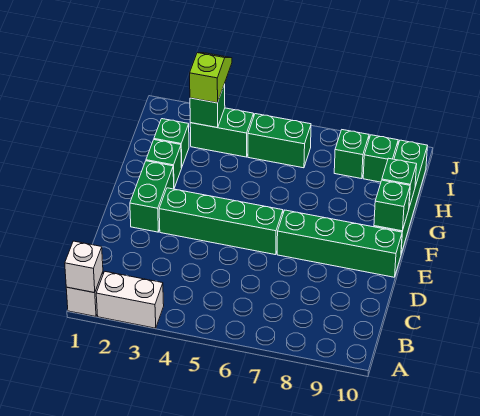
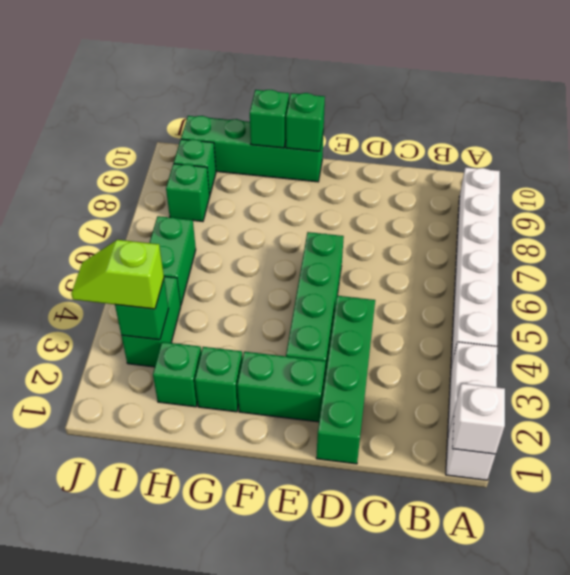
none -> white brick A4:A9 level 1
green brick E7:E10 level 1 -> green brick D1:D4 level 1

